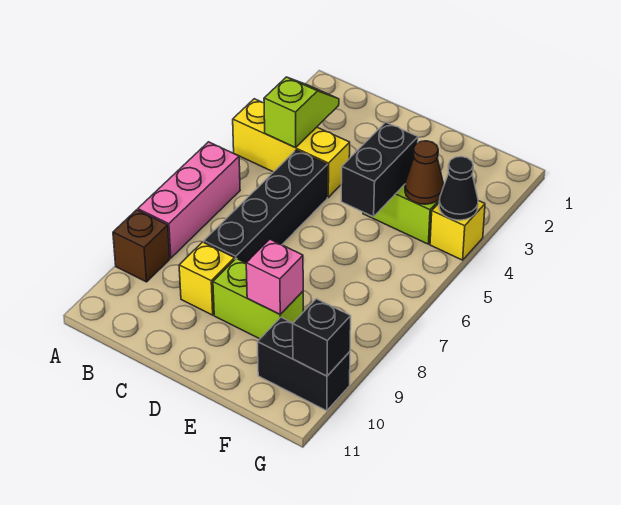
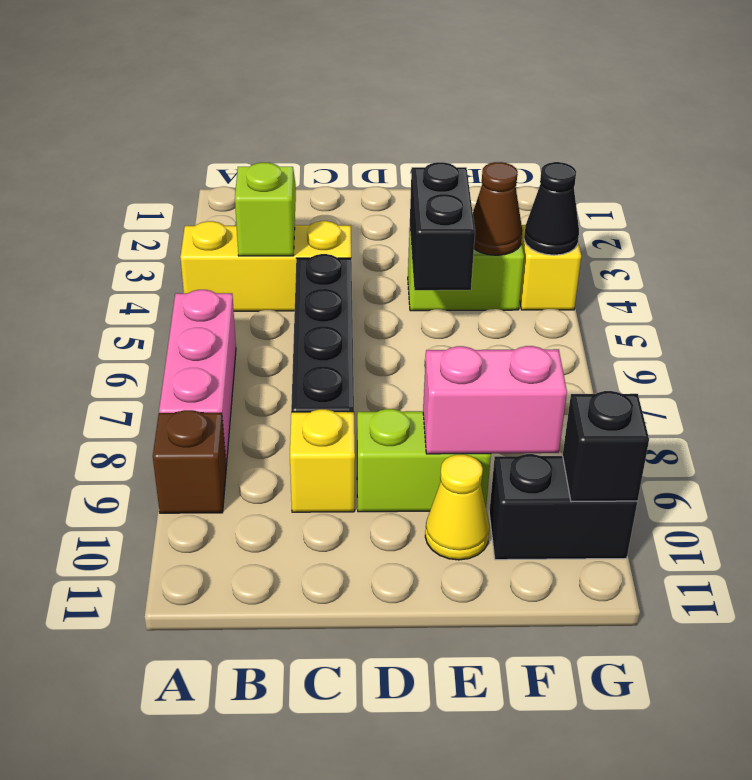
pink brick E9 level 2 -> pink brick E9:F9 level 2
none -> yellow cone E10 level 1

